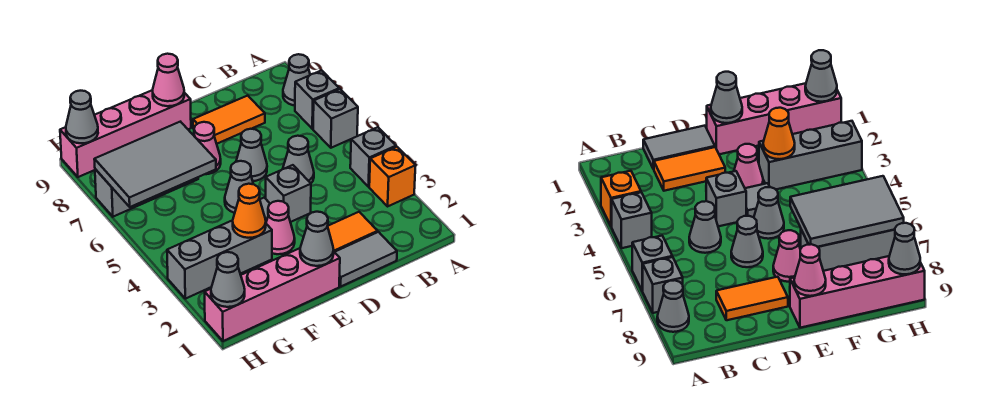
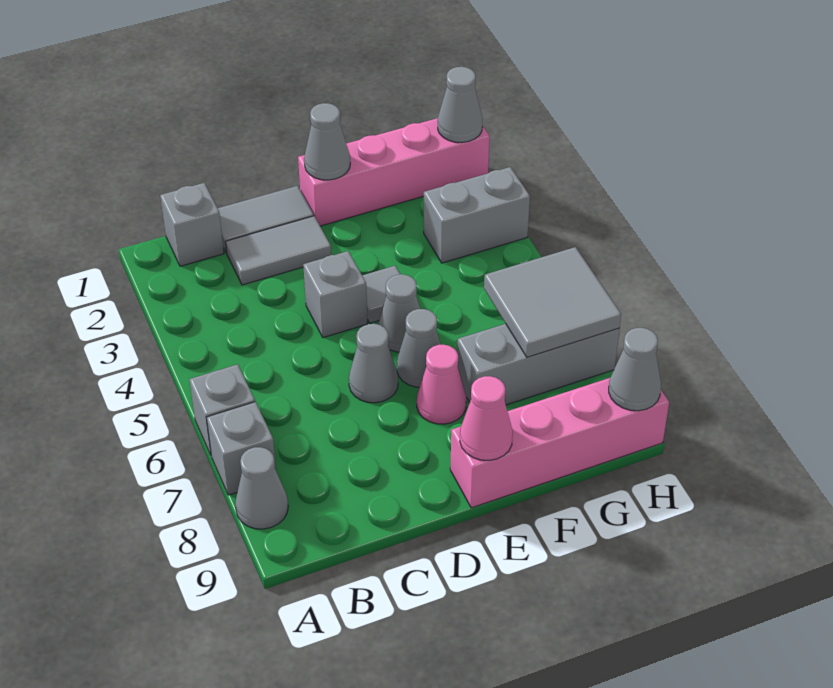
orange brick A3 level 1 -> none
grey brick A4 level 1 -> grey brick B1 level 1
orange tile C2:D2 level 1 -> grey tile C2:D2 level 1
grey cone C5 level 1 -> grey cone E6 level 1
orange tile C8:D8 level 1 -> none
pink cone E3 level 1 -> none
grey brick F3:H3 level 1 -> grey brick G3:H3 level 1
orange cone F3 level 2 -> none
grey tile F6:H7 level 2 -> grey tile G6:H7 level 2

